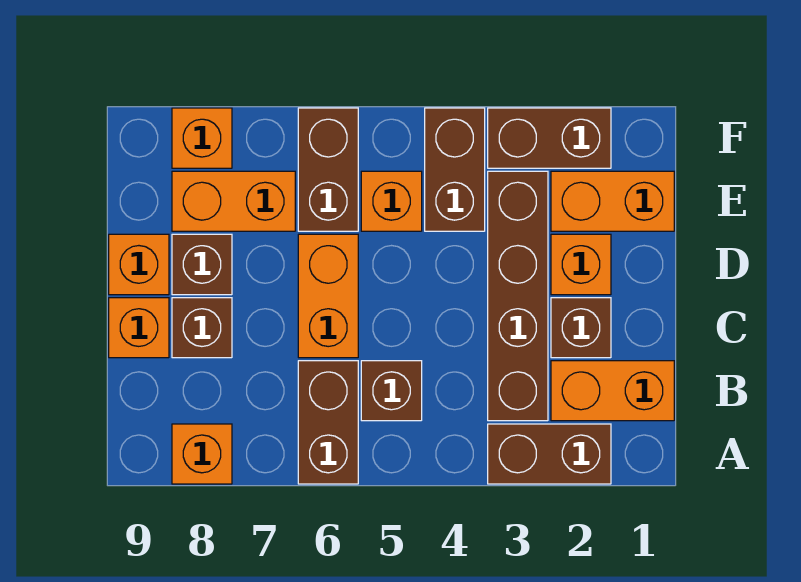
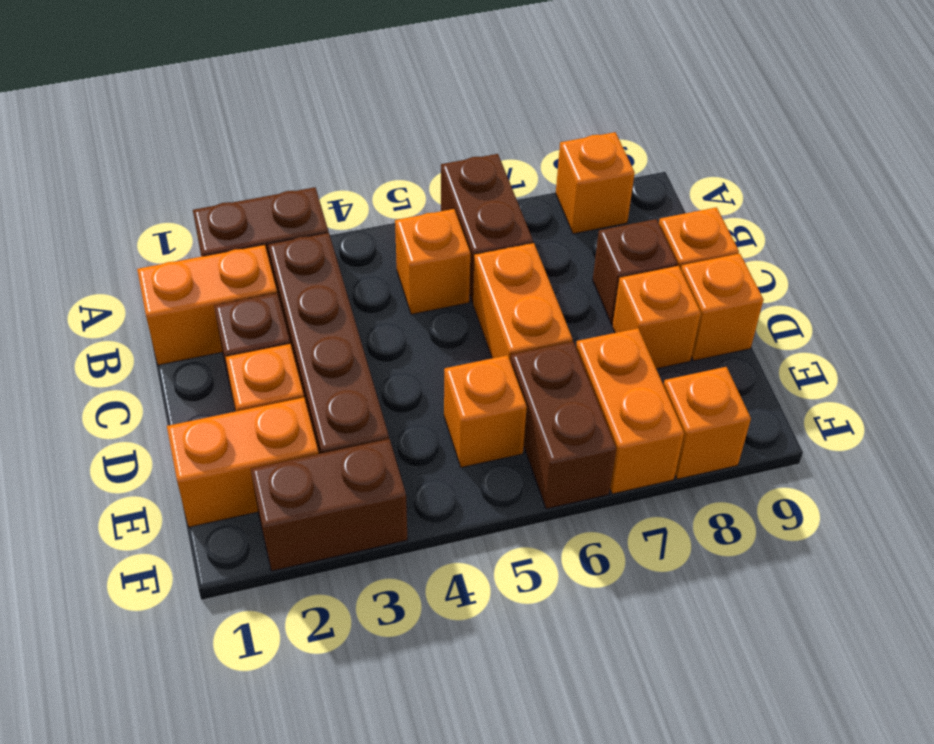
brown brick B5 level 1 -> orange brick B5 level 1
brown brick D8 level 1 -> orange brick D8 level 1
brown brick E4:F4 level 1 -> none
orange brick E7:E8 level 1 -> orange brick E7:F7 level 1

